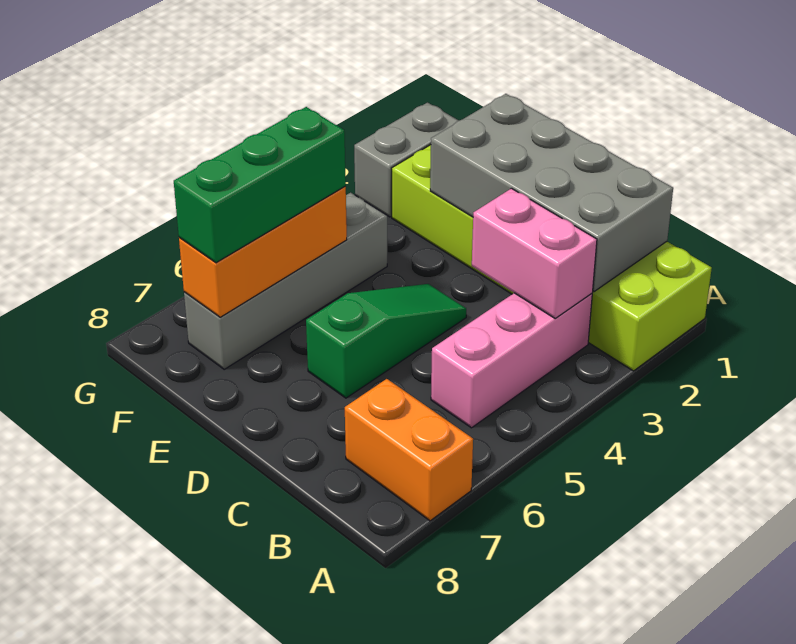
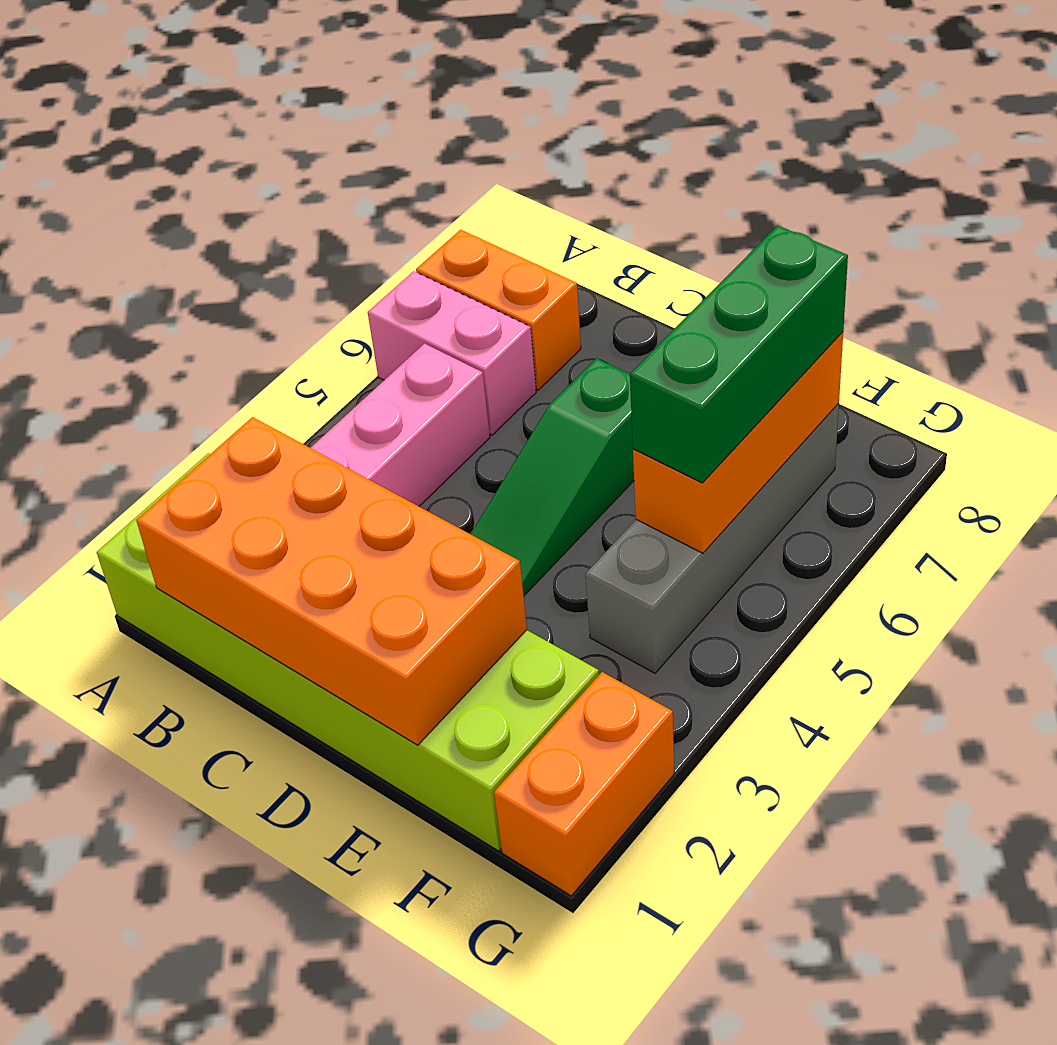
grey brick B1:E2 level 2 -> orange brick B1:E2 level 2
pink brick B3:C3 level 2 -> pink brick A6:B6 level 1
grey brick G1:G2 level 1 -> orange brick G1:G2 level 1

